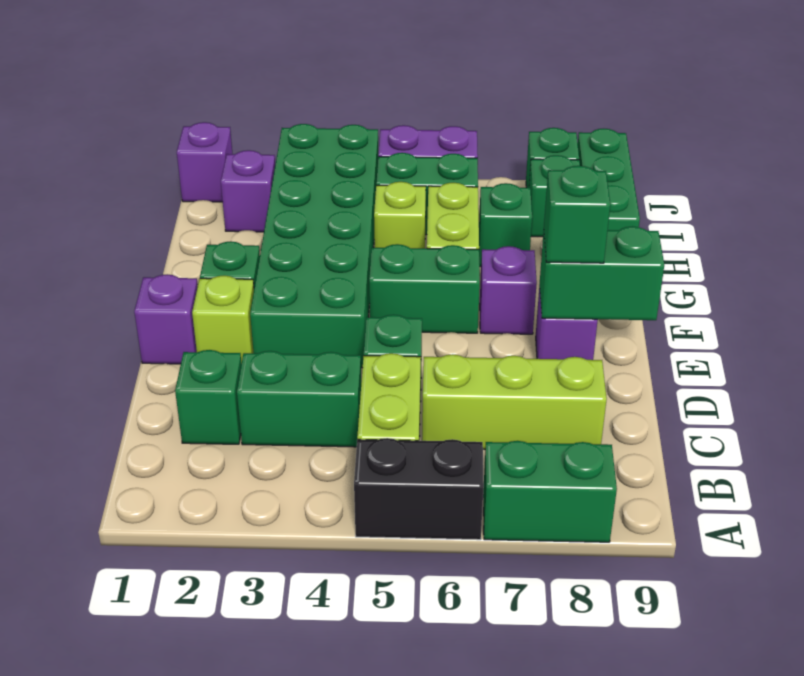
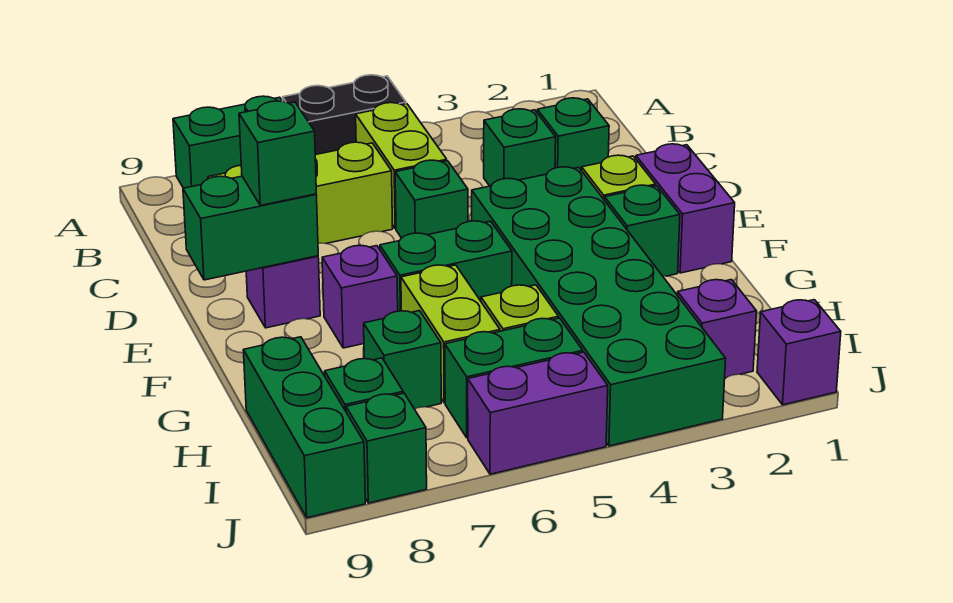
green brick C3:C4 level 1 -> green brick C3 level 1
purple brick E1 level 1 -> purple brick E1:F1 level 1

